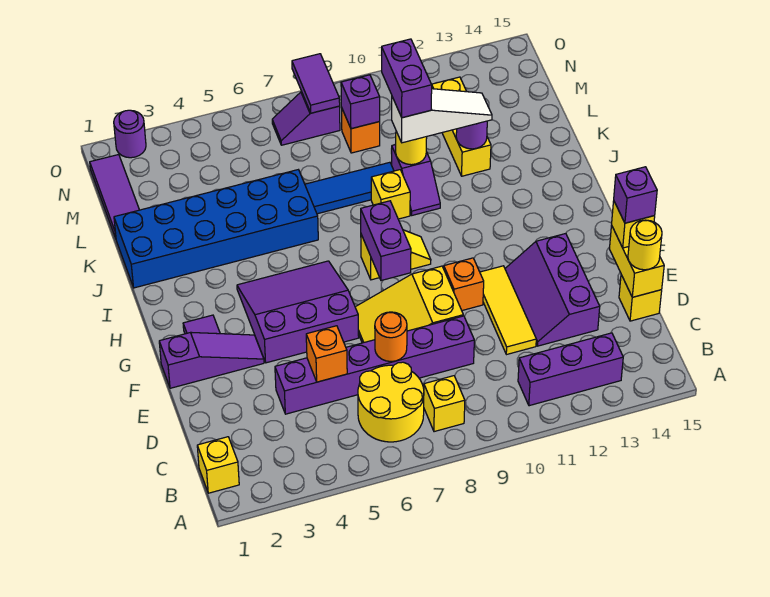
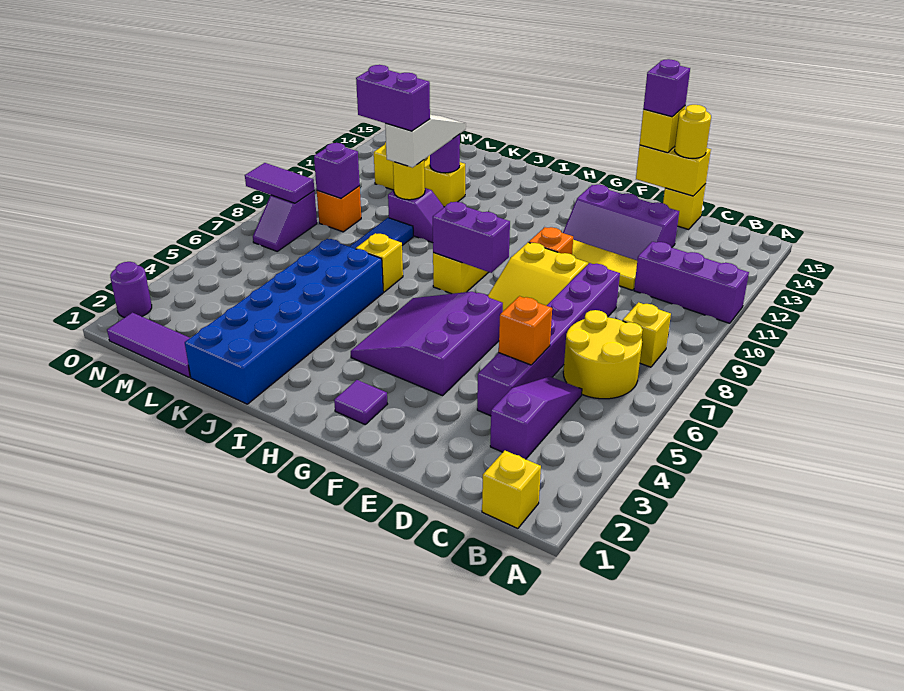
purple brick B11:B13 level 1 -> purple brick A11:C11 level 1
orange round brick D7 level 2 -> none
purple slope F1:F3 level 1 top 1 -> purple slope C3:C5 level 1 top 3
yellow brick J9 level 1 -> yellow brick J7 level 1

